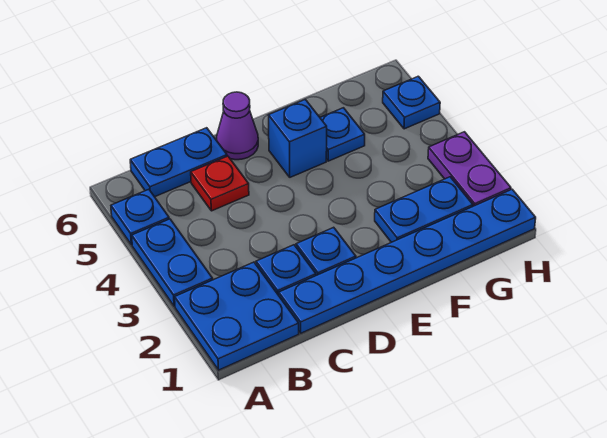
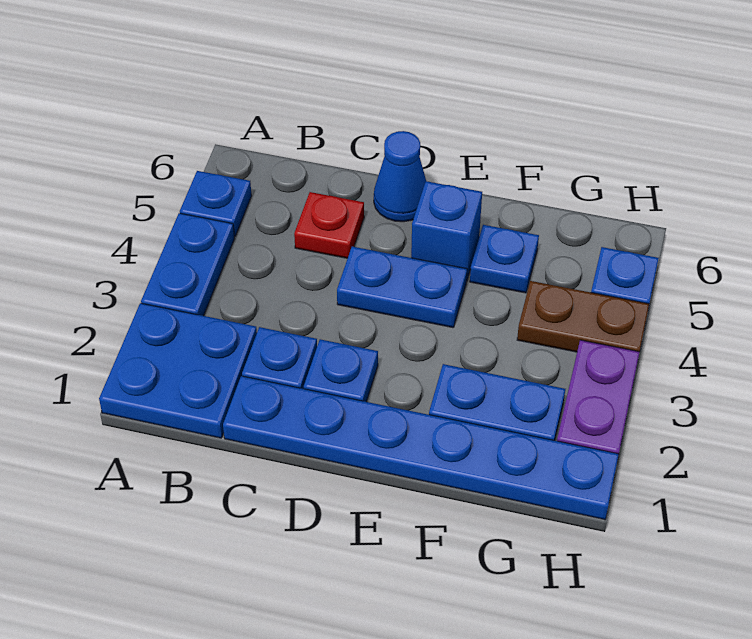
blue plate B6:C6 level 1 -> blue plate D4:E4 level 1
purple cone D6 level 1 -> blue cone D6 level 1
none -> brown plate G4:H4 level 1

